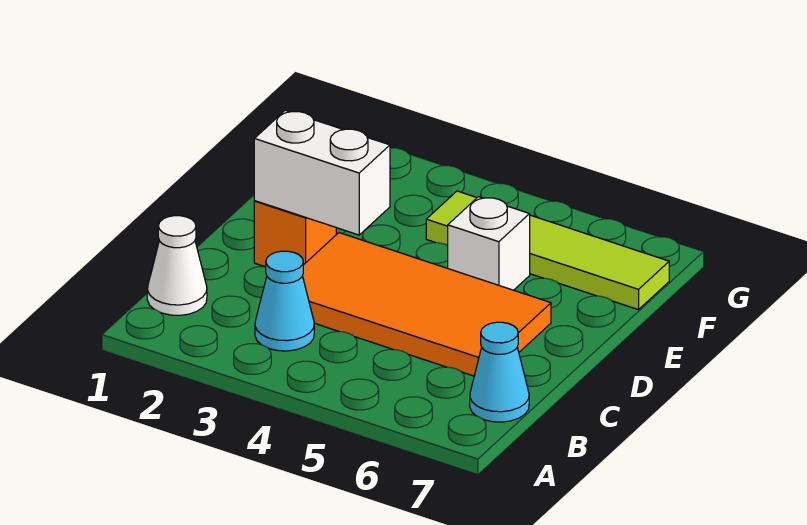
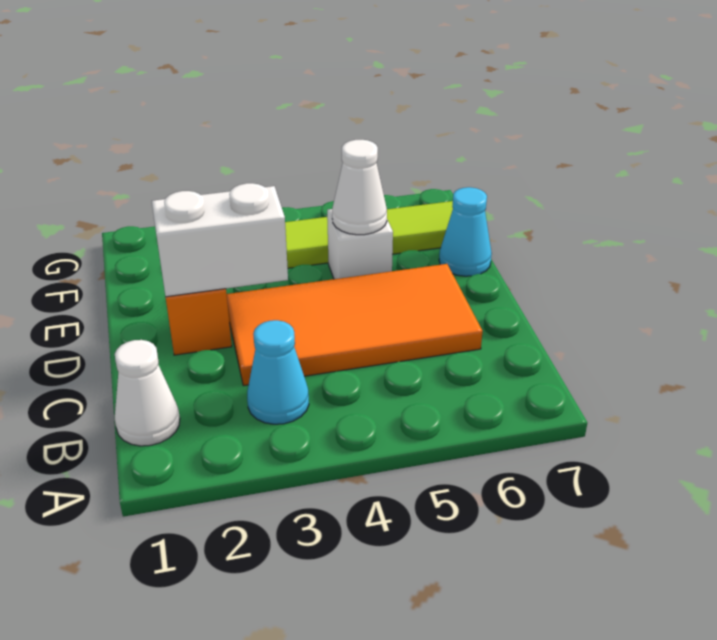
cyan cone B7 level 1 -> cyan cone E7 level 1
none -> white cone E5 level 2

